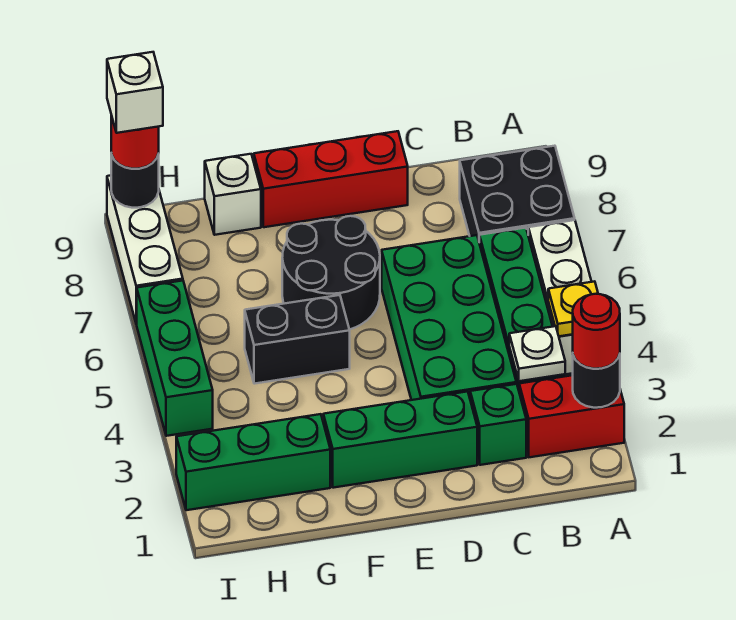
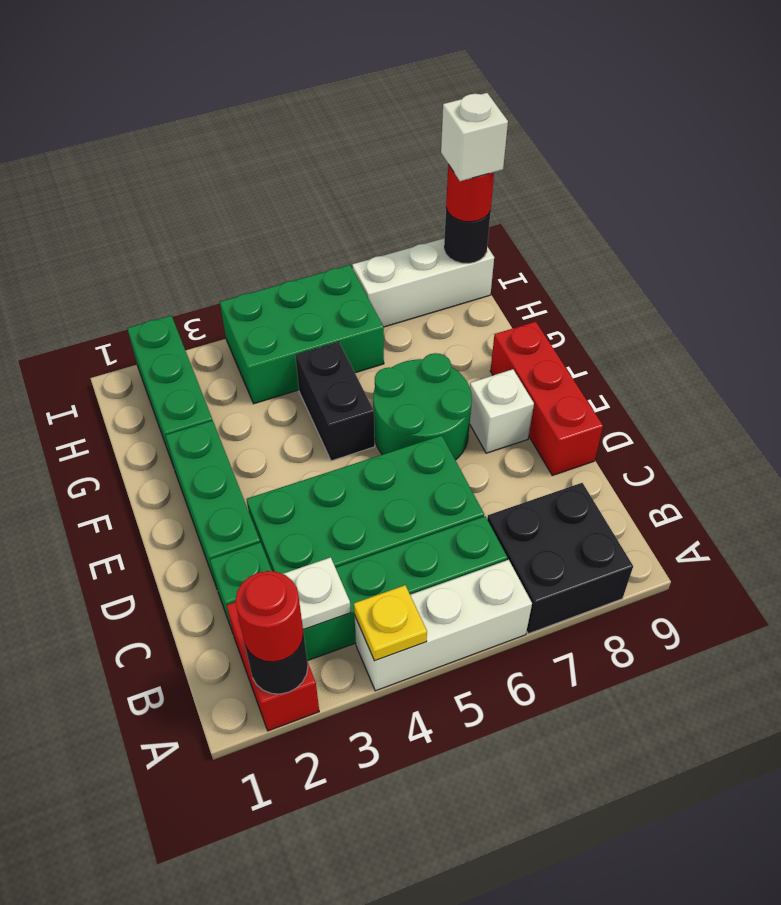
black round brick E6:F7 level 1 -> green round brick E6:F7 level 1
white brick G9 level 1 -> white brick E8 level 1
green brick I4:I6 level 1 -> green brick H4:I6 level 1

